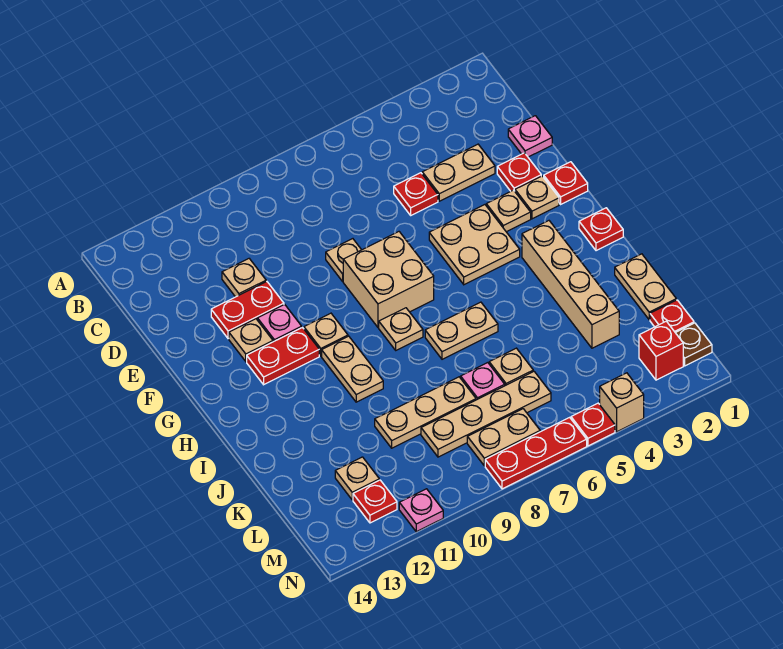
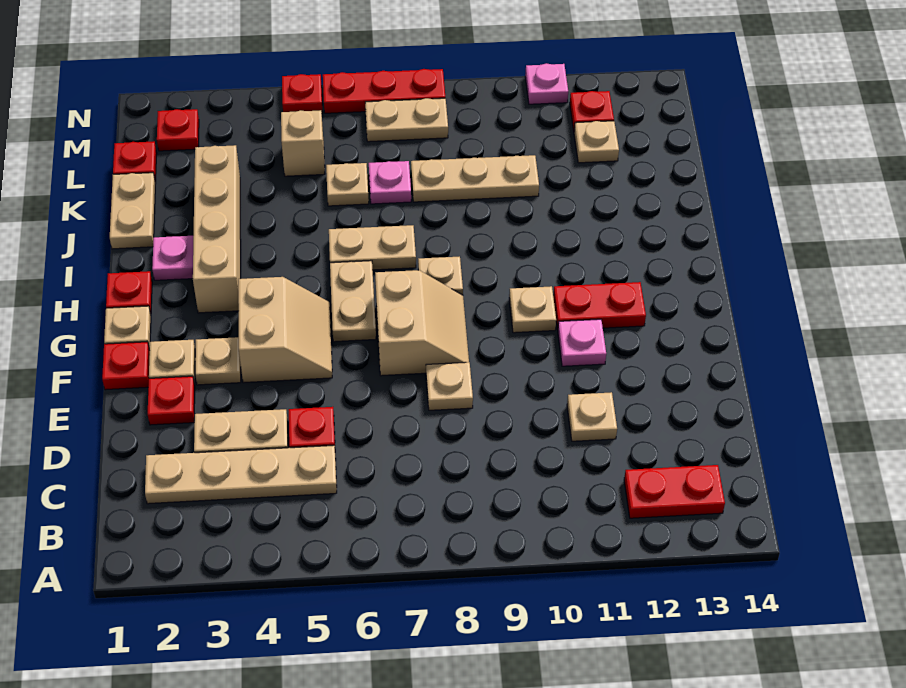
pink plate D1 level 1 -> pink plate I2 level 1
red plate E11:E12 level 1 -> red plate B12:B13 level 1
tan plate F4:G5 level 1 -> tan slope F4:G5 level 1 top 4
tan brick F7:G8 level 1 -> tan slope F7:G8 level 1 top 7
tan plate F12 level 1 -> tan plate G1 level 1
tan plate H10:I10 level 1 -> tan plate G6:H6 level 1
tan plate L6:L9 level 1 -> tan plate C2:C5 level 1
brown plate M1 level 1 -> none
red brick M2 level 1 -> red plate M2 level 1
tan brick N4 level 1 -> tan brick L5 level 1

